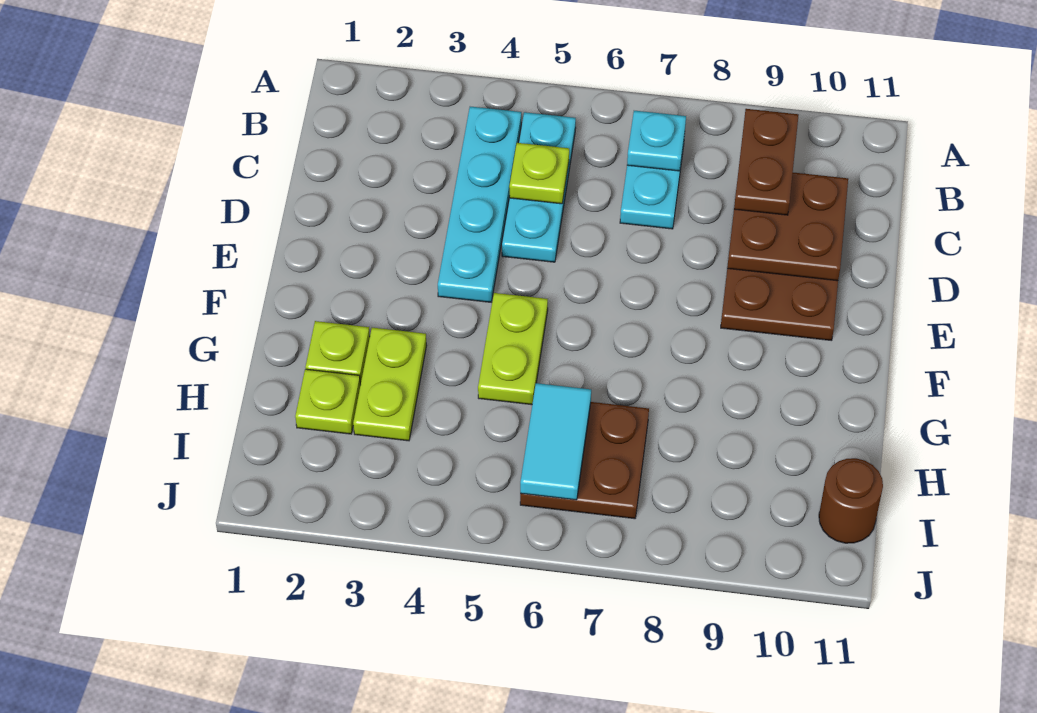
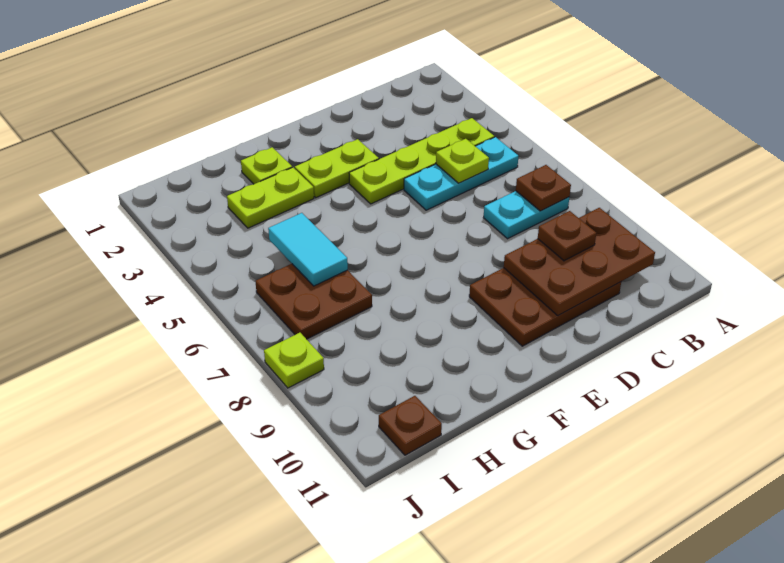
cyan plate B4:E4 level 1 -> lime plate B4:E4 level 1
cyan plate B7 level 2 -> brown plate B7 level 2
brown plate B9:C9 level 3 -> brown plate C9 level 3
brown plate C9:D10 level 2 -> brown plate B9:D10 level 2
lime plate F5:G5 level 1 -> lime plate E3:F3 level 1
lime plate H2 level 1 -> lime plate J8 level 1
cyan tile H6:I6 level 2 -> cyan tile H5:H6 level 2
brown round brick I11 level 1 -> brown plate I11 level 1

